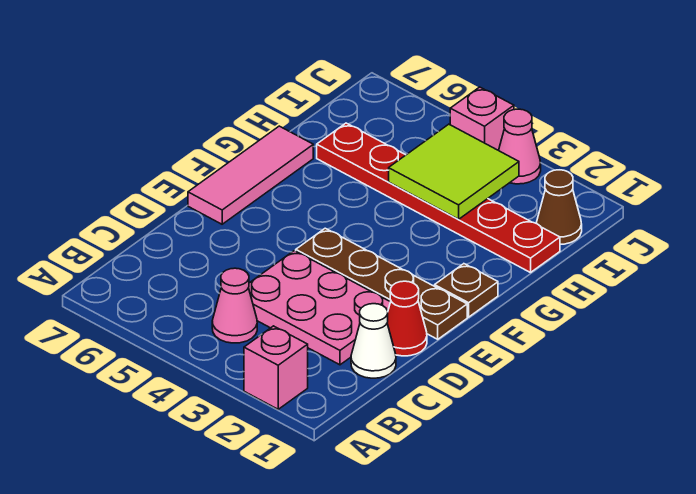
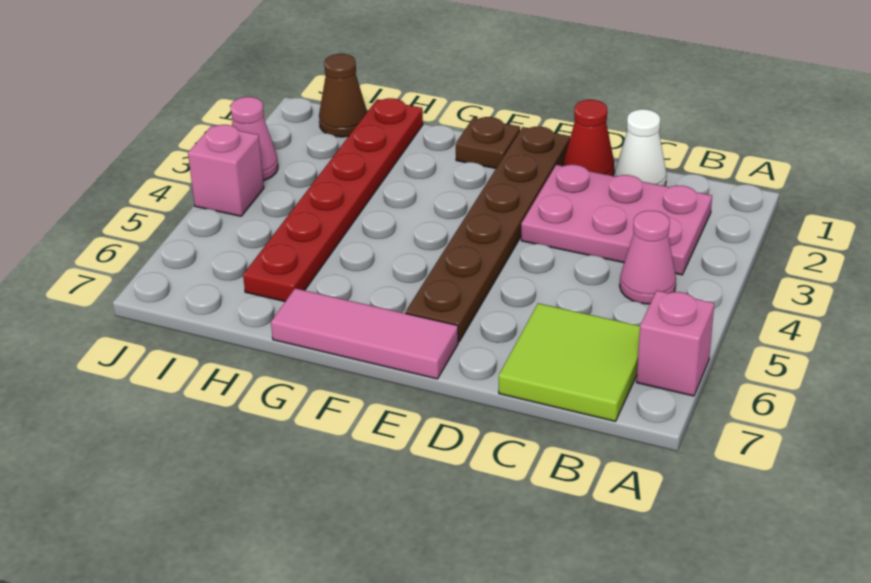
pink brick A2 level 1 -> pink brick A6 level 1
pink plate C2:D4 level 1 -> pink plate B2:D3 level 1
brown plate E1:E4 level 1 -> brown plate E1:E6 level 1
lime tile H3:I4 level 2 -> lime tile B6:C7 level 1

